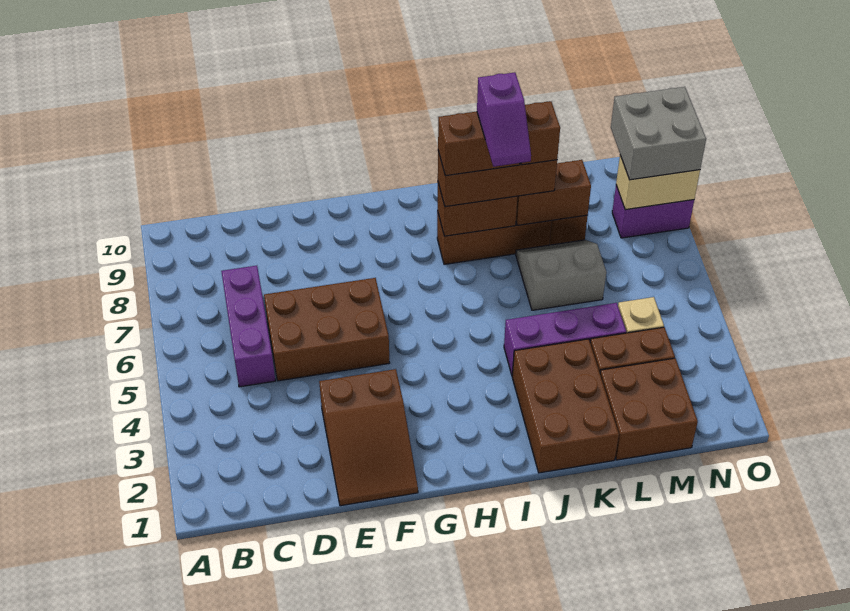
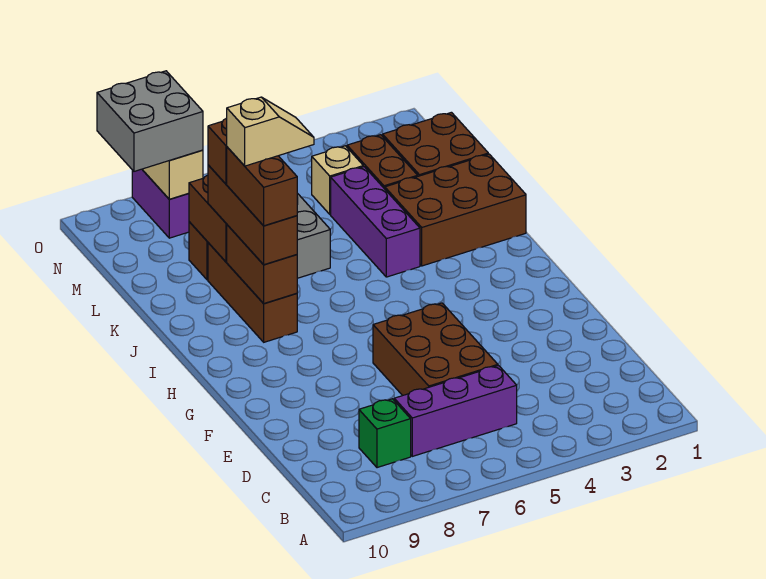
none -> green brick C8 level 1
brown slope E1:F3 level 1 top 3 -> none
purple slope J7:J8 level 5 top 8 -> tan slope J7:J8 level 5 top 8

